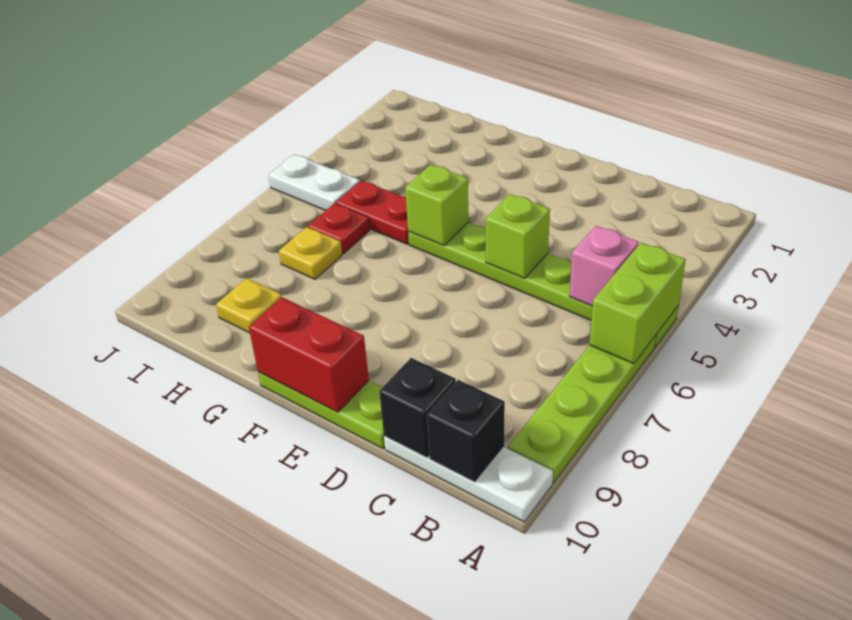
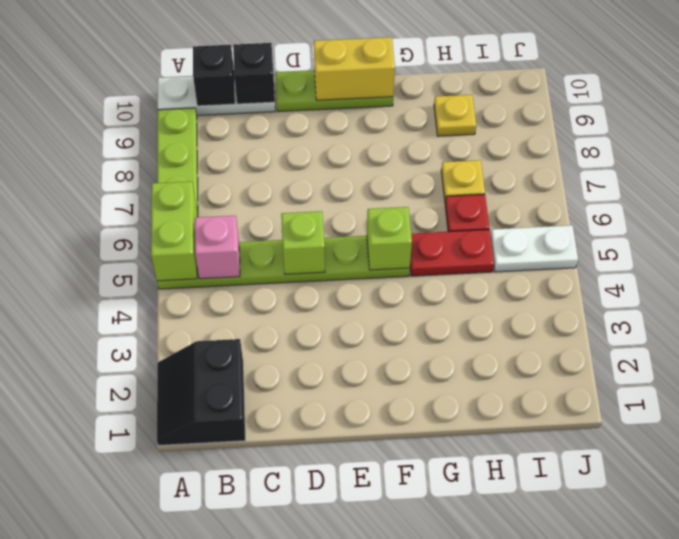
none -> black slope A1:B2 level 1 top B
red brick E10:F10 level 2 -> yellow brick E10:F10 level 2

